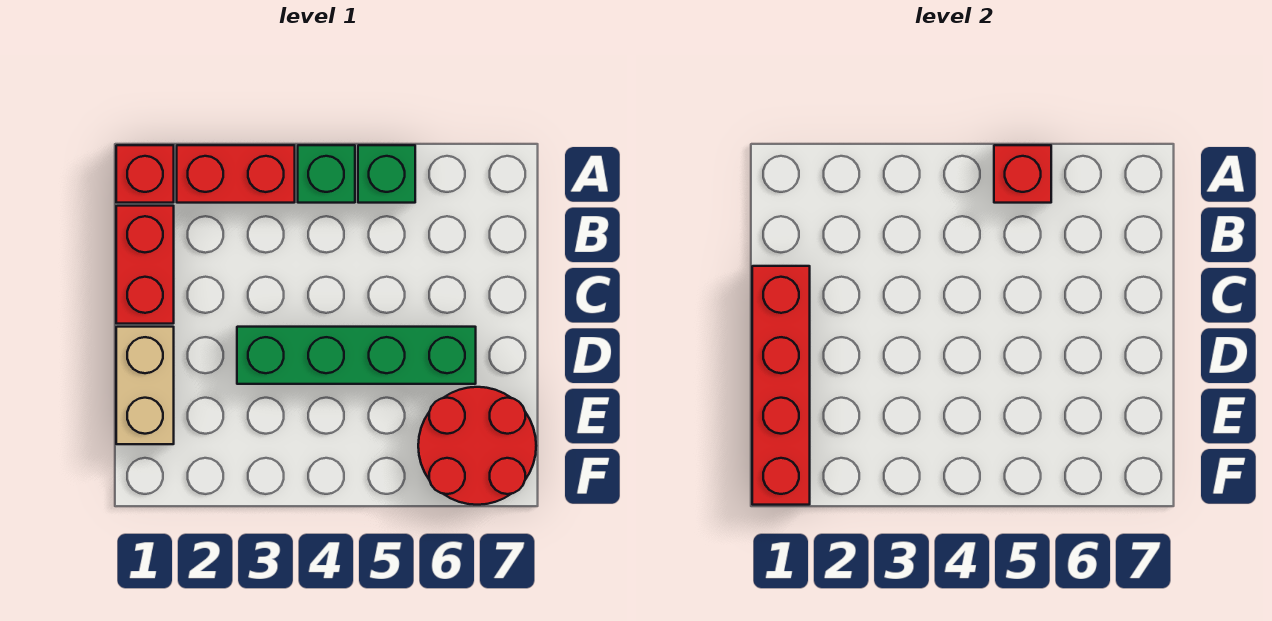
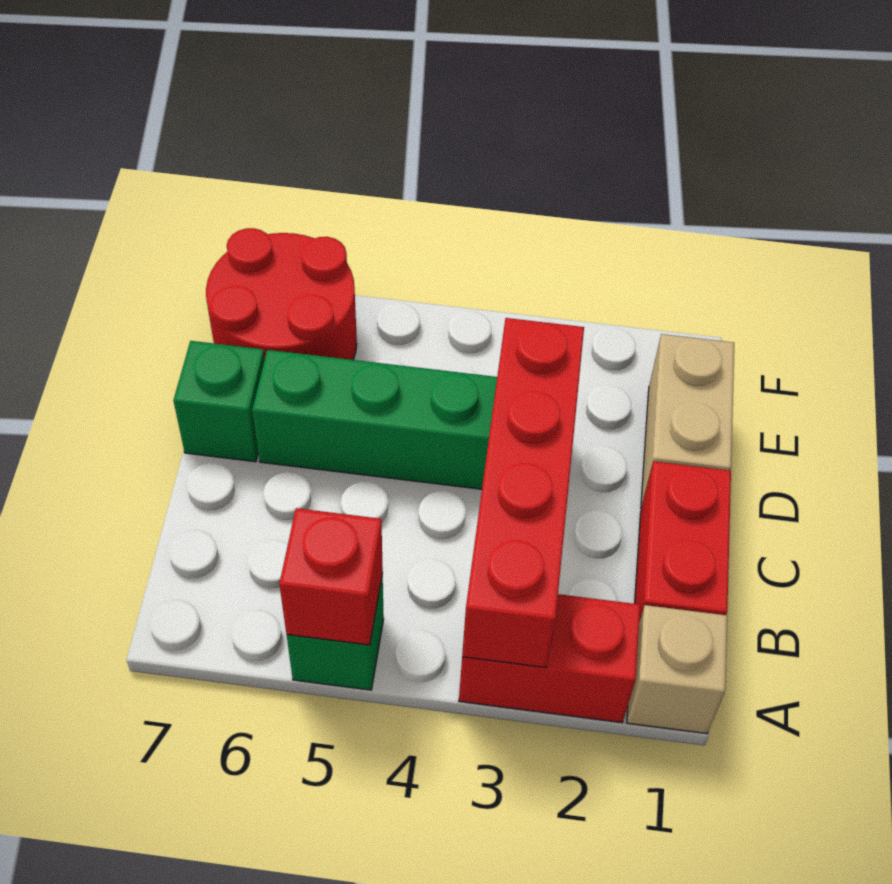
red brick A1 level 1 -> tan brick A1 level 1
green brick A4 level 1 -> green brick D7 level 1
red brick C1:F1 level 2 -> red brick A3:D3 level 2

